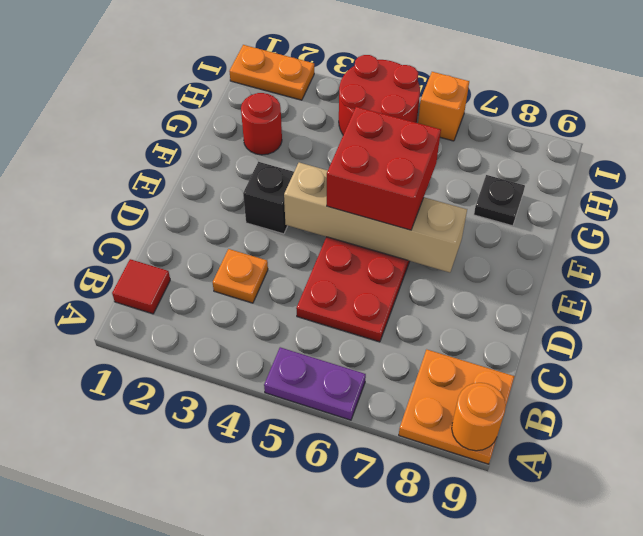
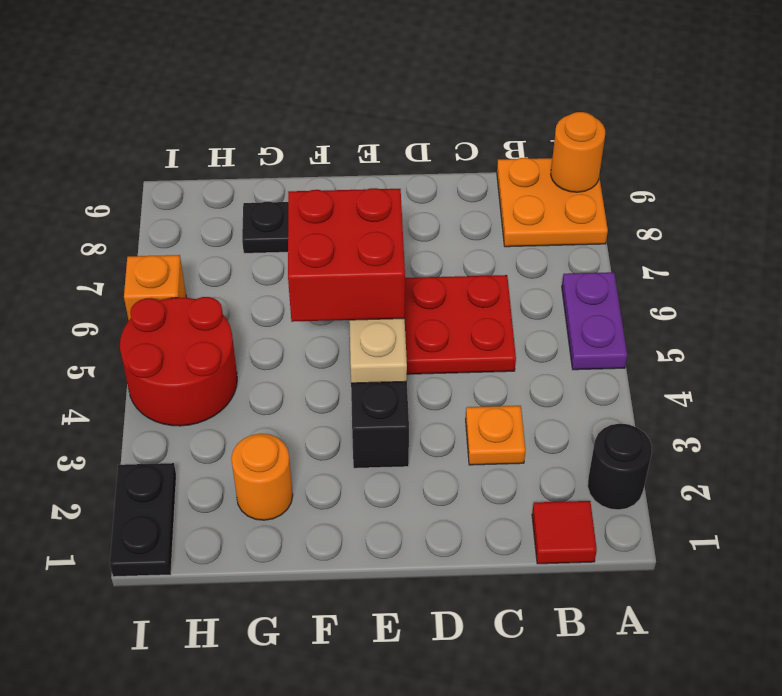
none -> black round brick A2 level 1
red round brick G2 level 1 -> orange round brick G2 level 1
orange plate I1:I2 level 1 -> black plate I1:I2 level 1

